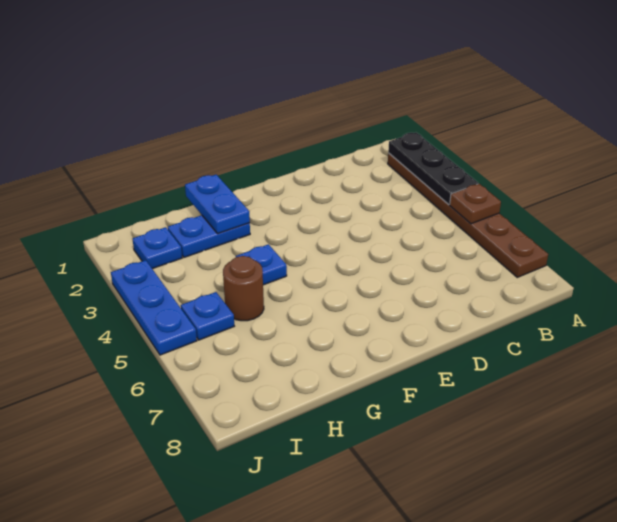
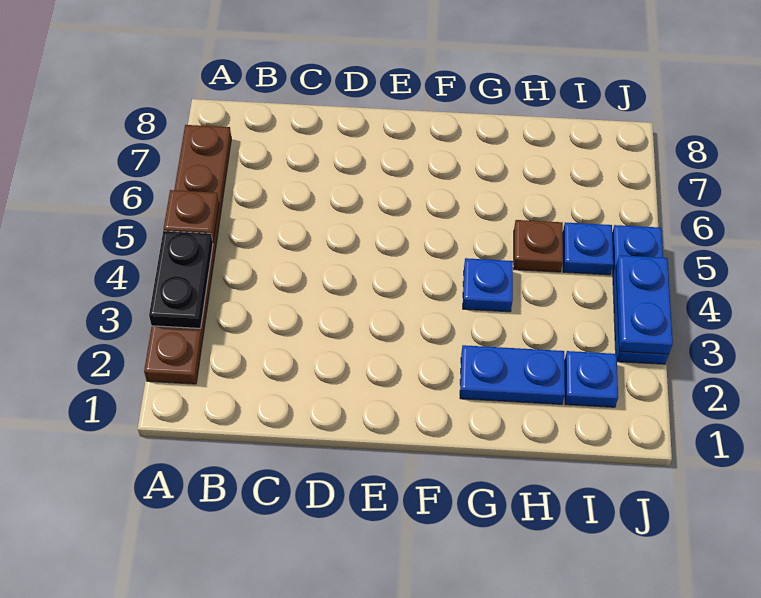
black plate A2:A4 level 2 -> black plate A3:A4 level 2
blue plate G1:G2 level 2 -> blue plate J3:J4 level 2
brown round brick H5 level 1 -> brown plate H5 level 1

